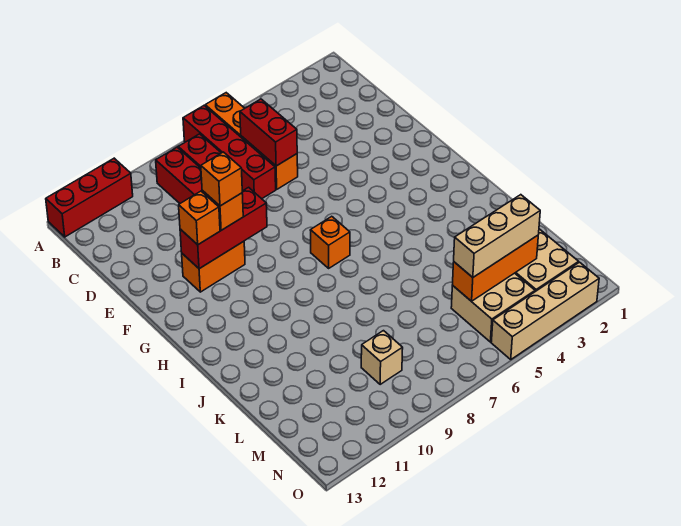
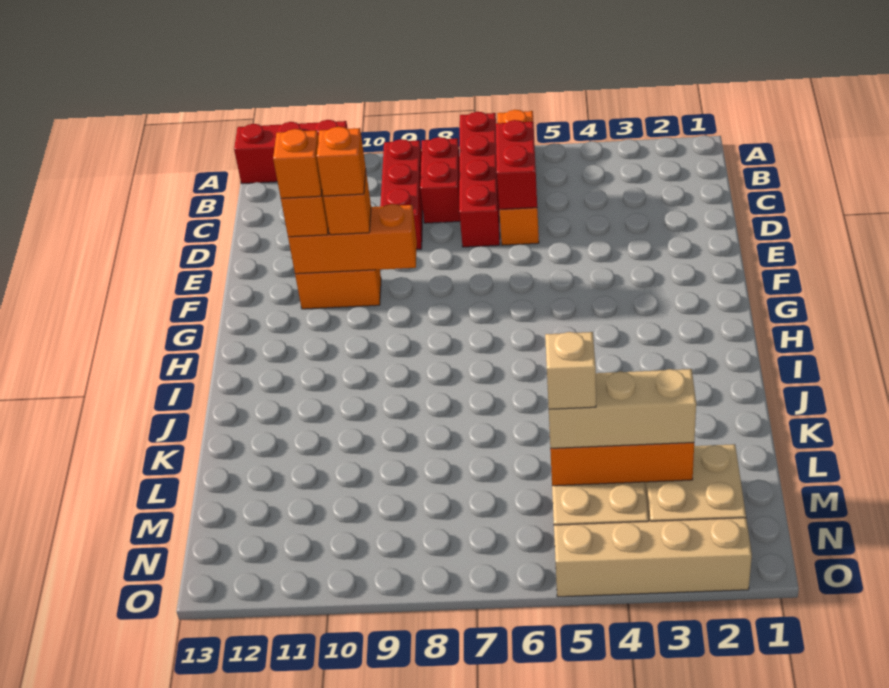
red brick F9:F11 level 2 -> orange brick F9:F11 level 2
orange brick H7 level 1 -> orange brick F11 level 4
tan brick M9 level 1 -> tan brick M5 level 4

